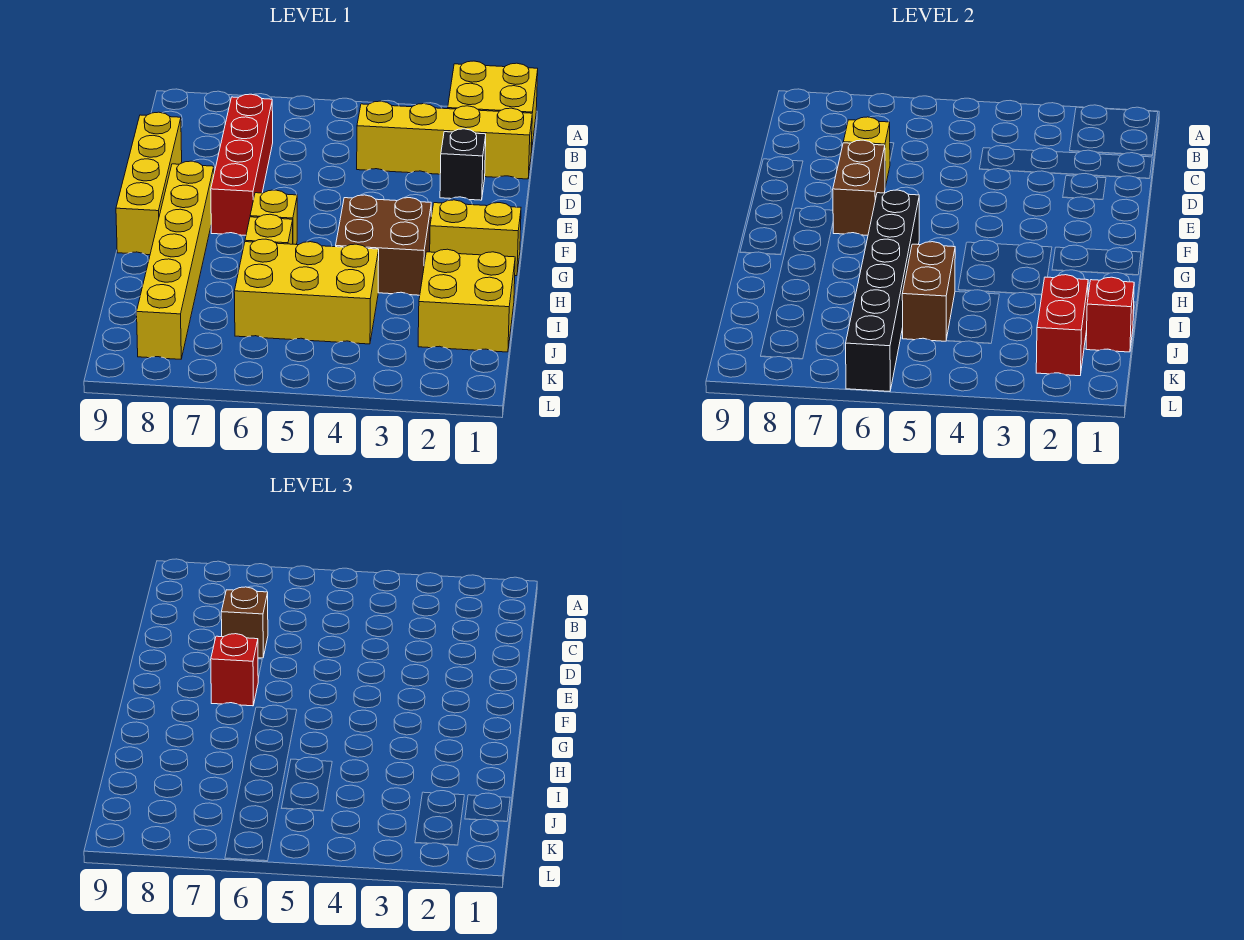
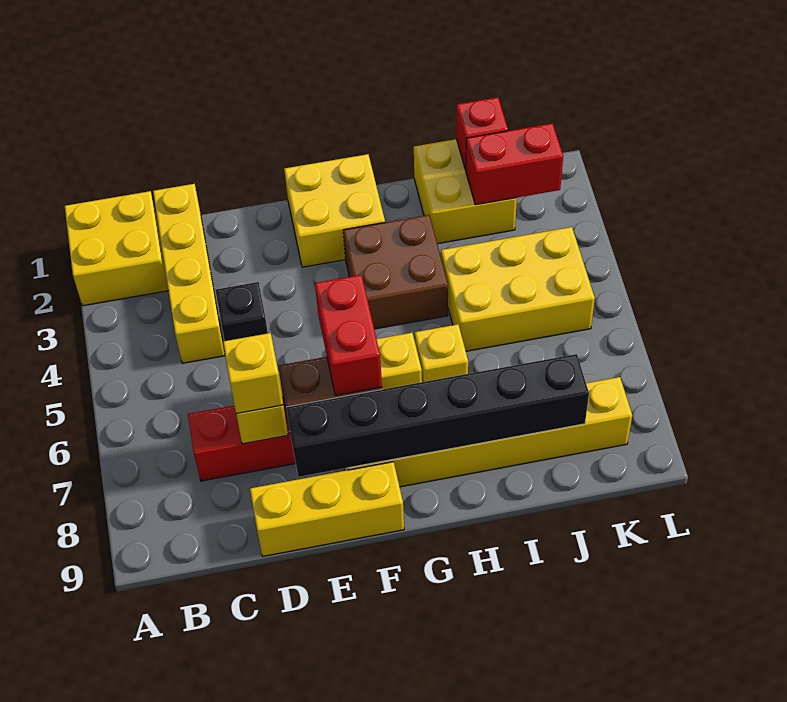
black brick D2 level 1 -> black brick D4 level 1
brown brick D7 level 3 -> yellow brick D7 level 3
yellow brick D9:G9 level 1 -> yellow brick D9:F9 level 1
red brick F7 level 3 -> red brick F6:F7 level 3
yellow brick G1:G2 level 1 -> yellow brick F1:G2 level 1
black brick G6:L6 level 2 -> black brick E8:J8 level 2
yellow brick I4:J6 level 1 -> yellow brick I4:K5 level 1
brown brick I5:J5 level 2 -> none

